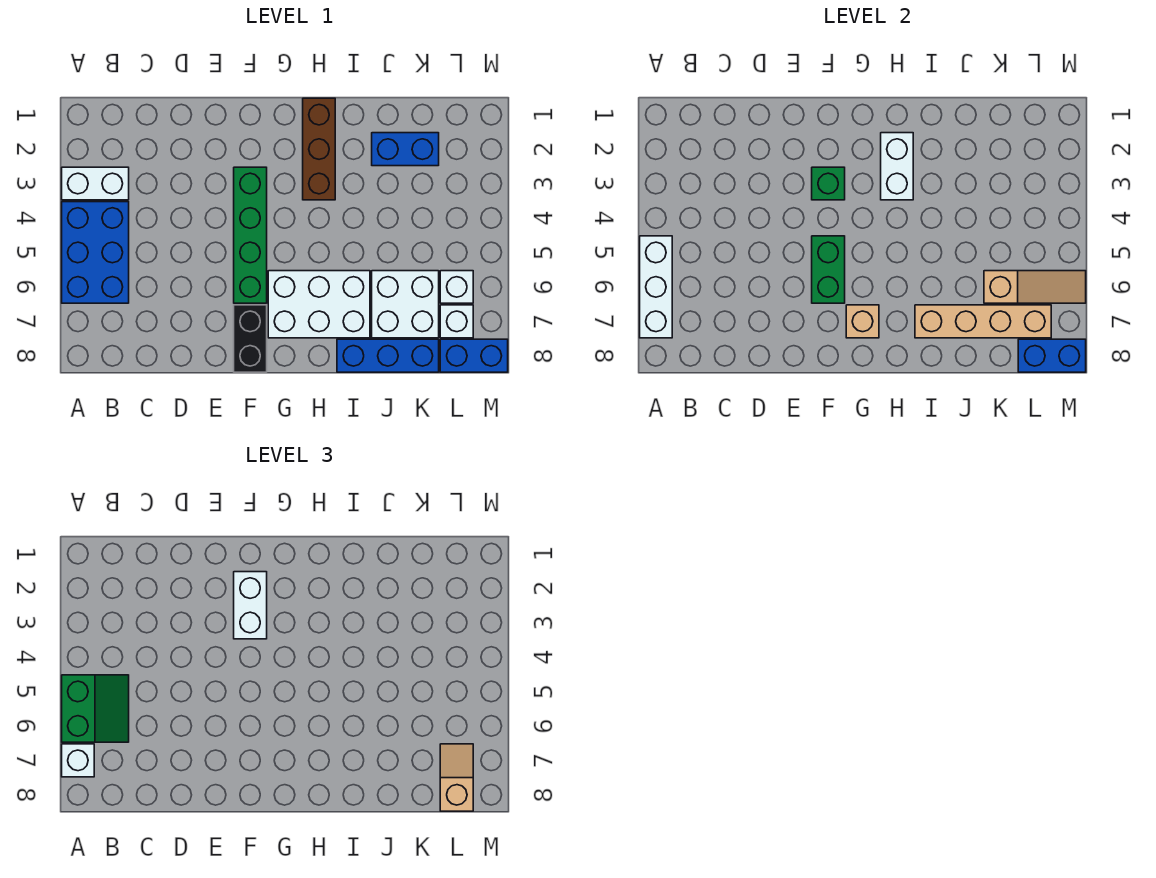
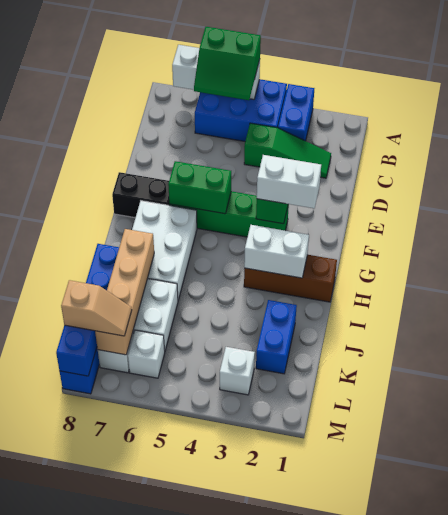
white brick A3:B3 level 1 -> blue brick A3:B3 level 1
white brick A7 level 3 -> white brick L3 level 1
none -> green slope C2:C4 level 1 top 4
tan brick G7 level 2 -> none
tan slope K6:M6 level 2 top K -> none

